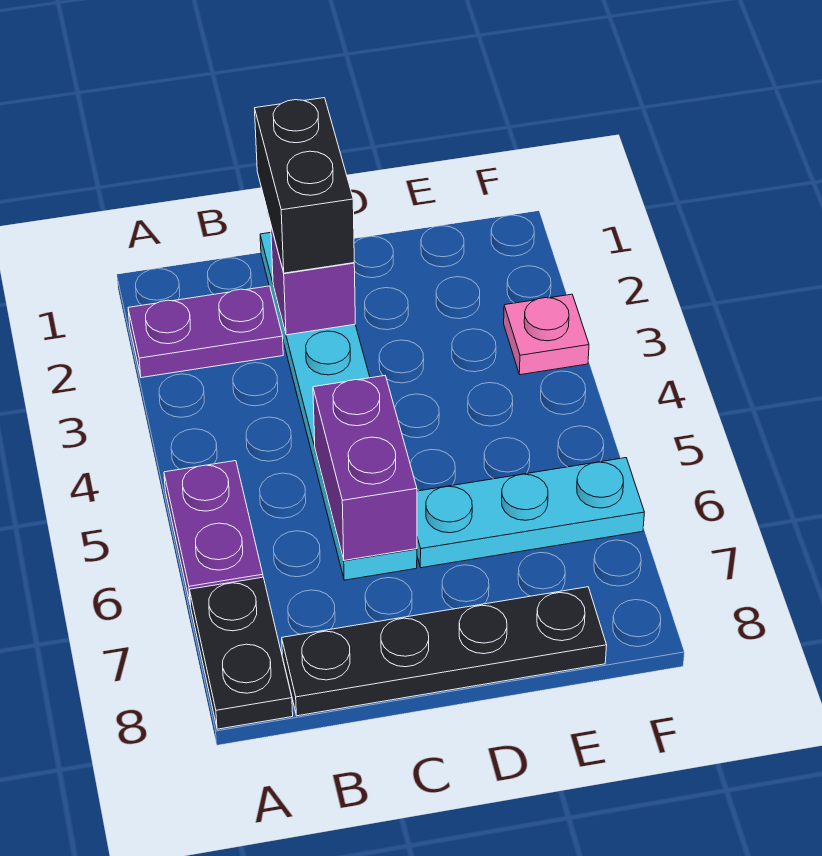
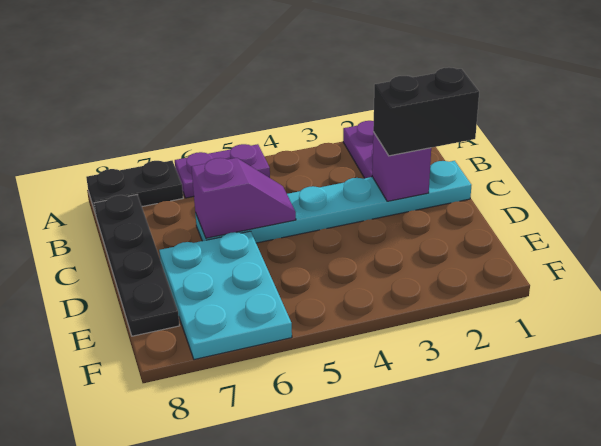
purple brick C5:C6 level 2 -> purple slope C5:C6 level 2 top 6
cyan plate D6:F6 level 1 -> cyan plate D6:F7 level 1
pink plate F3 level 1 -> none

